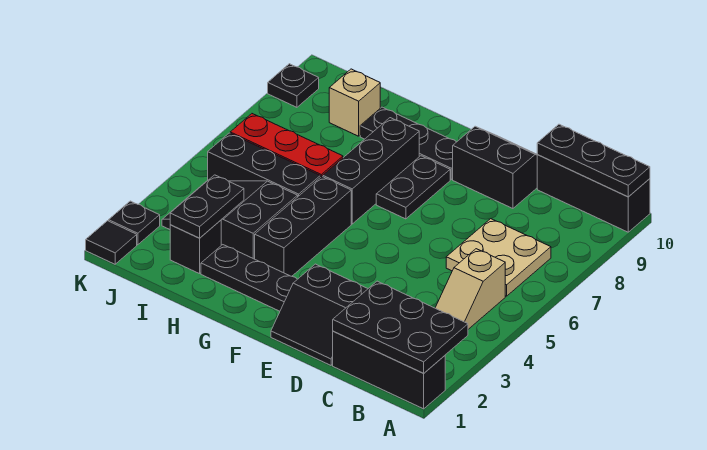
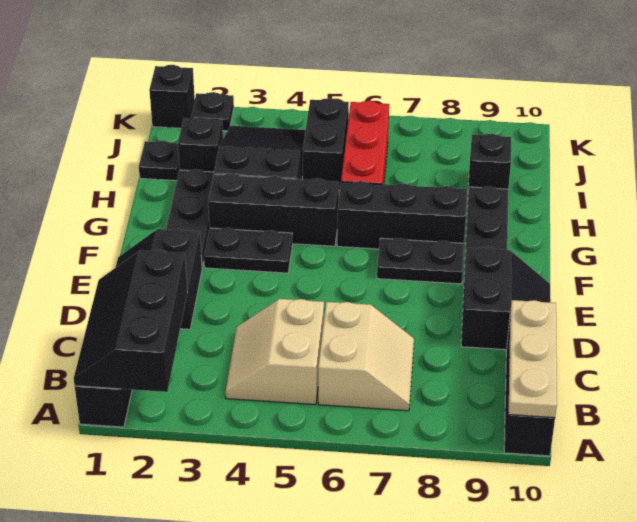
black plate A1:C2 level 2 -> black slope A1:C2 level 2 top 2
black plate A10:C10 level 2 -> tan plate A10:C10 level 2
tan slope B4:B5 level 1 top 5 -> tan slope B4:C5 level 1 top 5
tan plate B6:C7 level 1 -> tan slope B6:C7 level 1 top 6
black brick H5:J5 level 1 -> black brick I5:J5 level 1
black plate I2:I3 level 2 -> black plate F3:F4 level 1
tan brick I9 level 1 -> black brick I9 level 1
black tile K1 level 1 -> black brick K1 level 1
black plate K9 level 1 -> black plate I1 level 1

